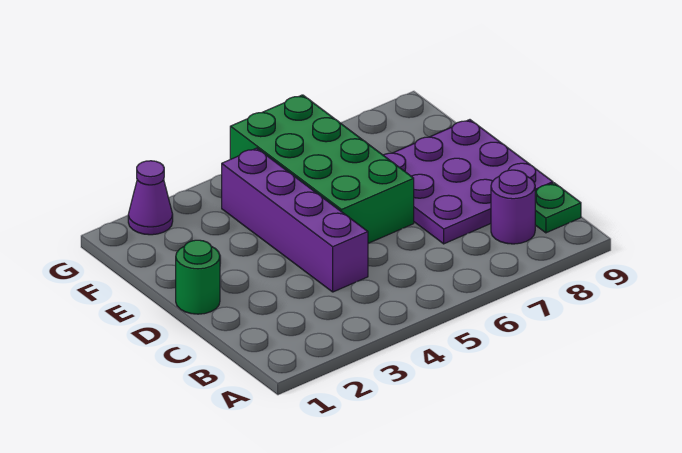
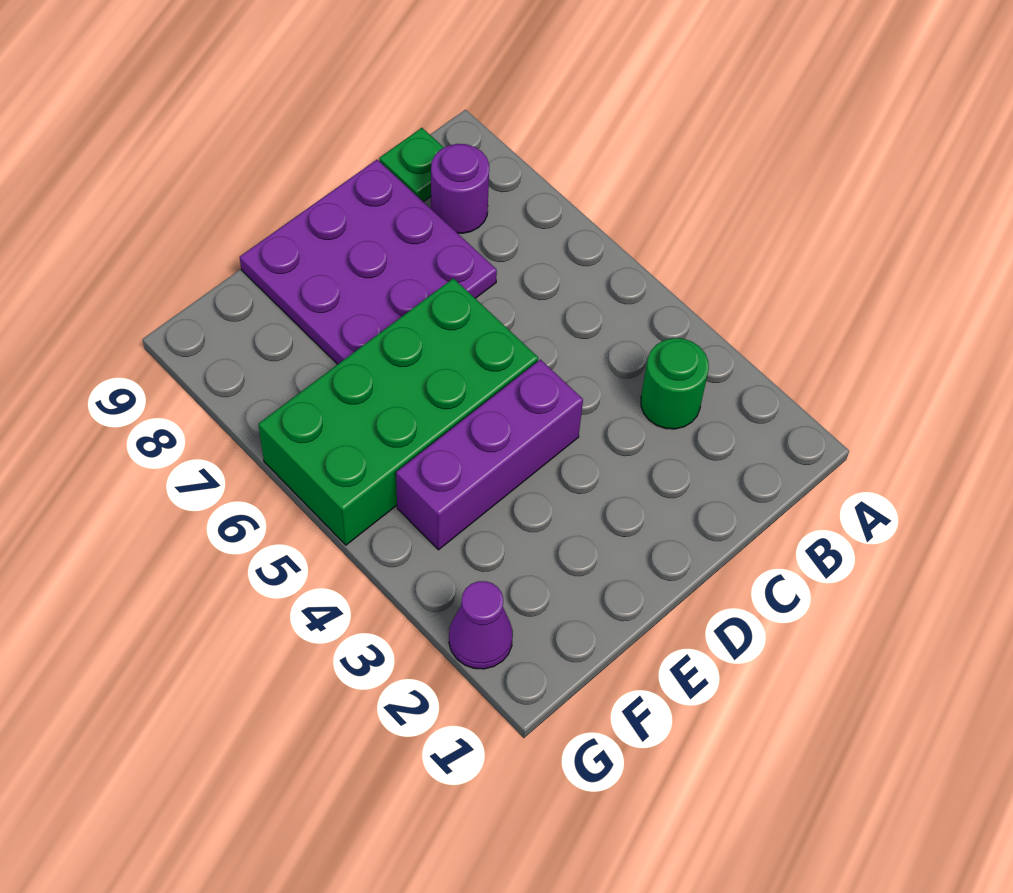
purple brick C4:F4 level 1 -> purple brick D4:F4 level 1
green round brick D1 level 1 -> green round brick B3 level 1

